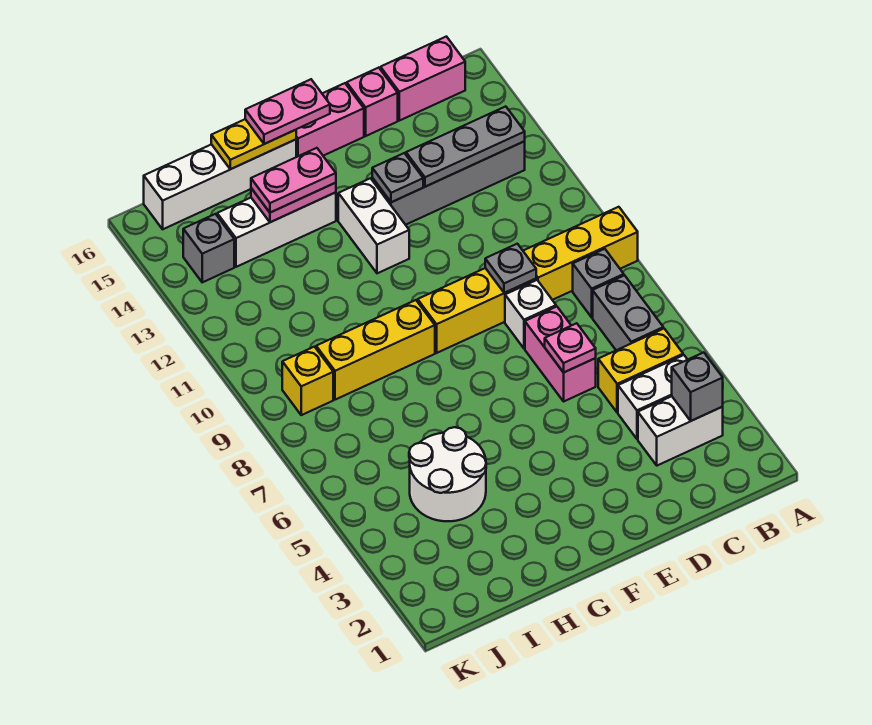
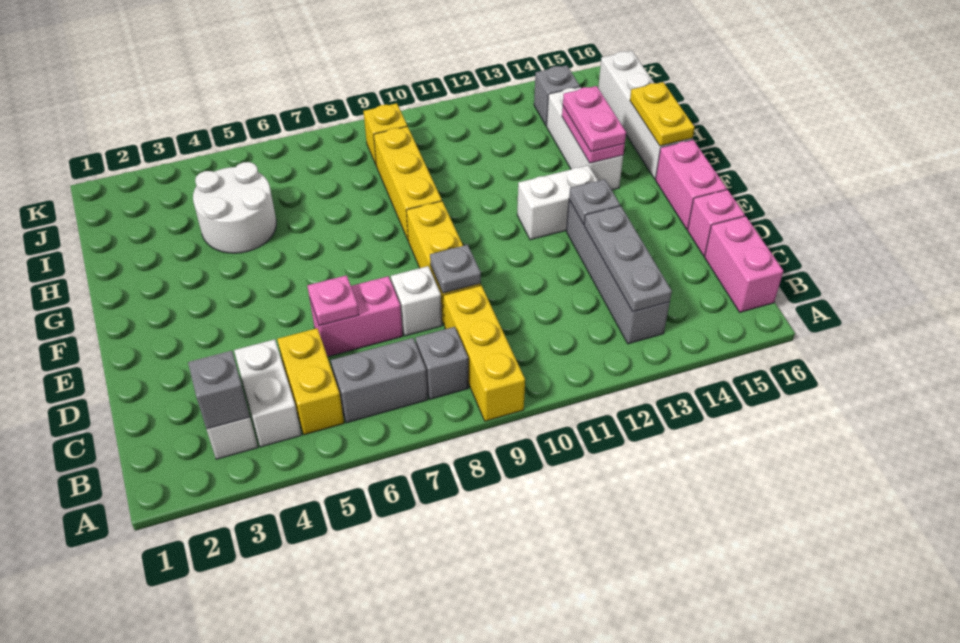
pink plate F16:G16 level 3 -> none

